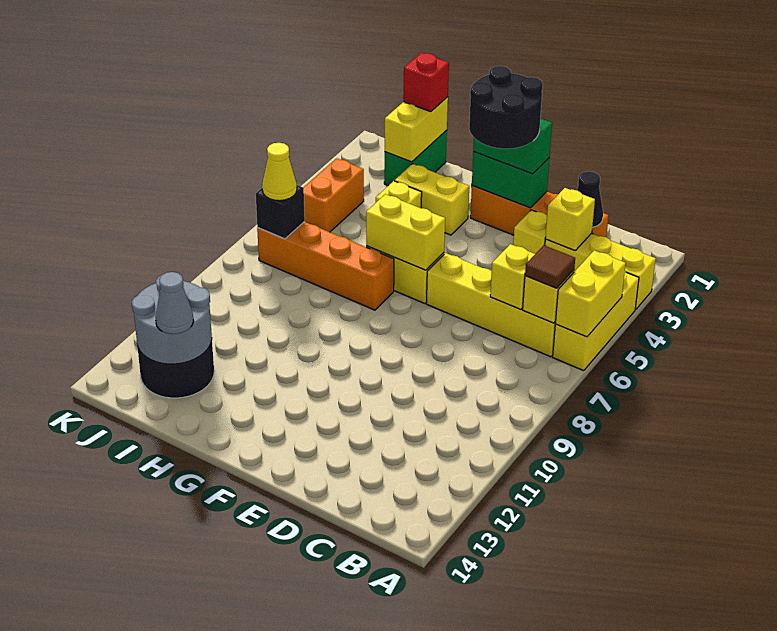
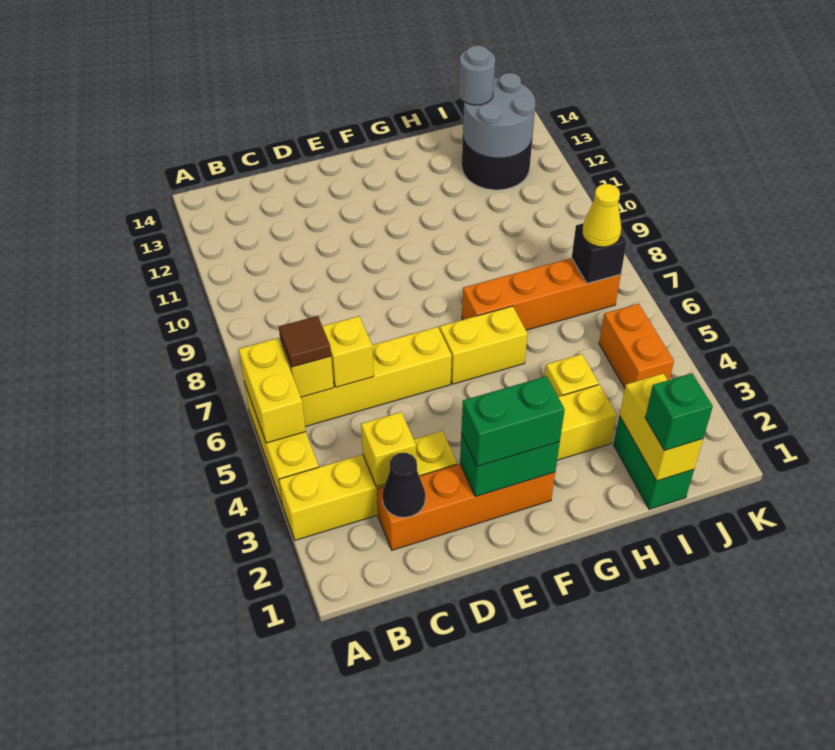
black round brick E2:F3 level 4 -> none
yellow brick F6:G6 level 2 -> none
red brick I1 level 3 -> green brick I1 level 3
grey cone I13 level 3 -> grey round brick I13 level 3

